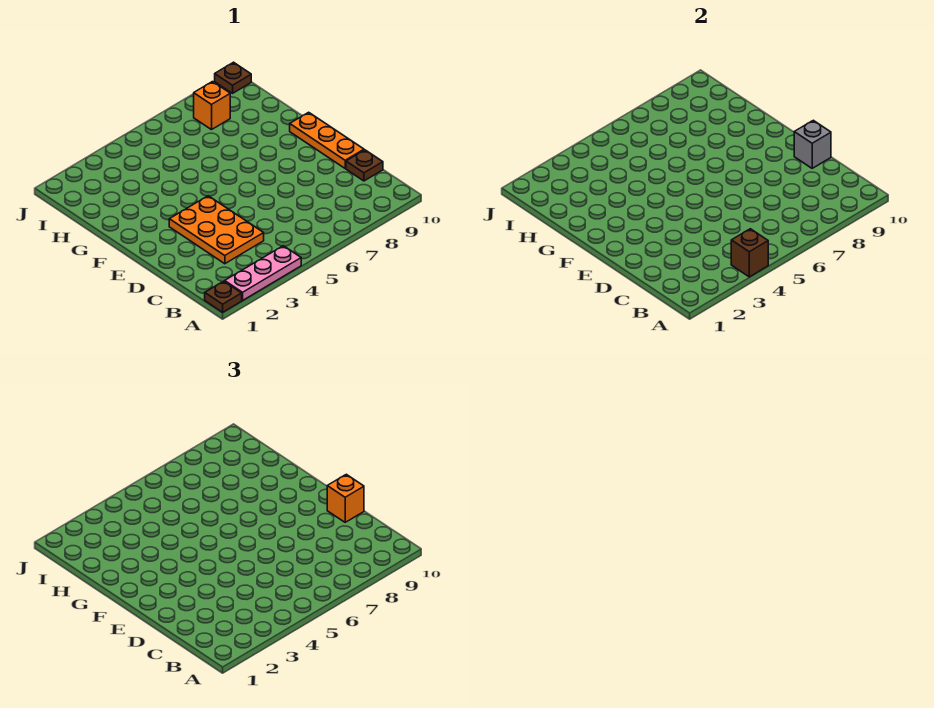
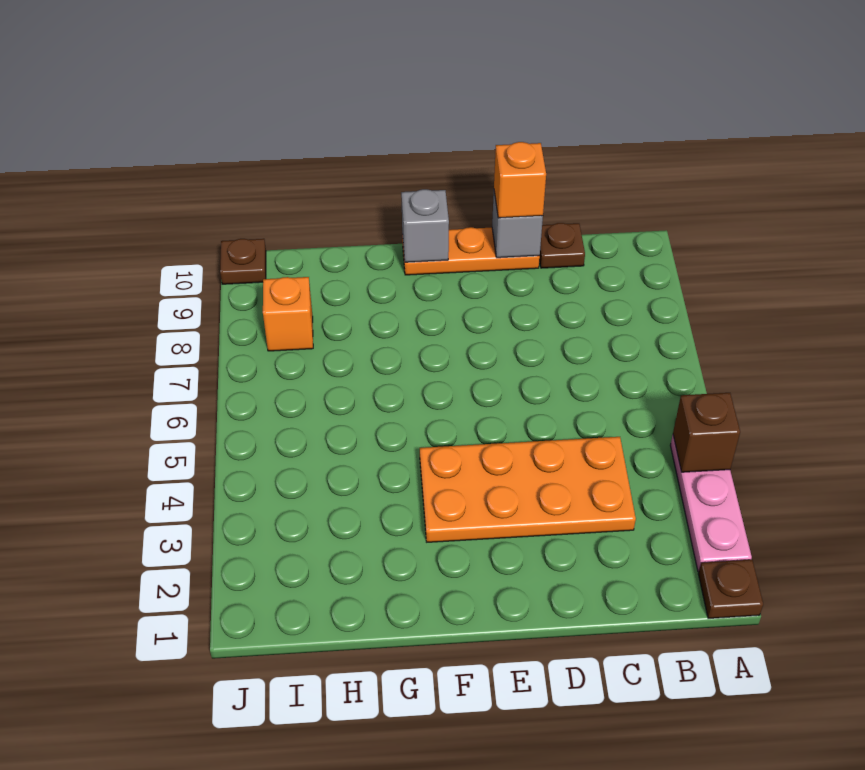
orange plate C3:E4 level 1 -> orange plate C3:F4 level 1
none -> grey brick F10 level 2

